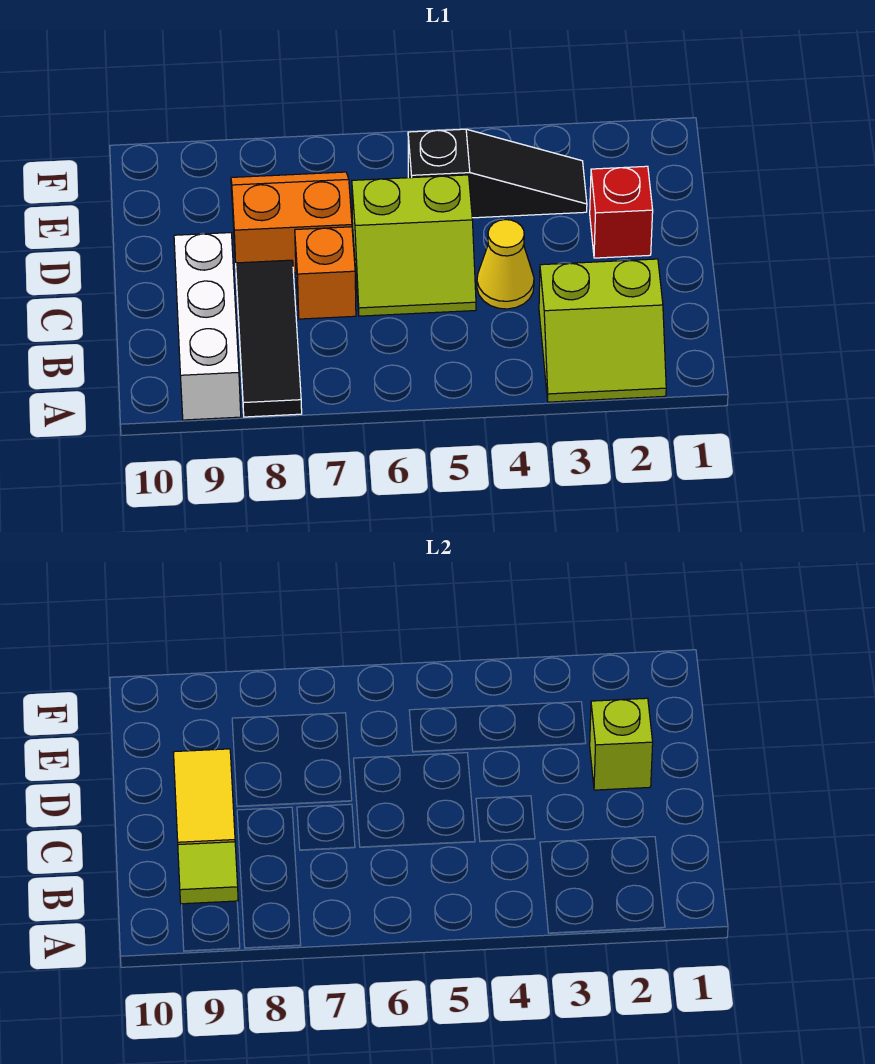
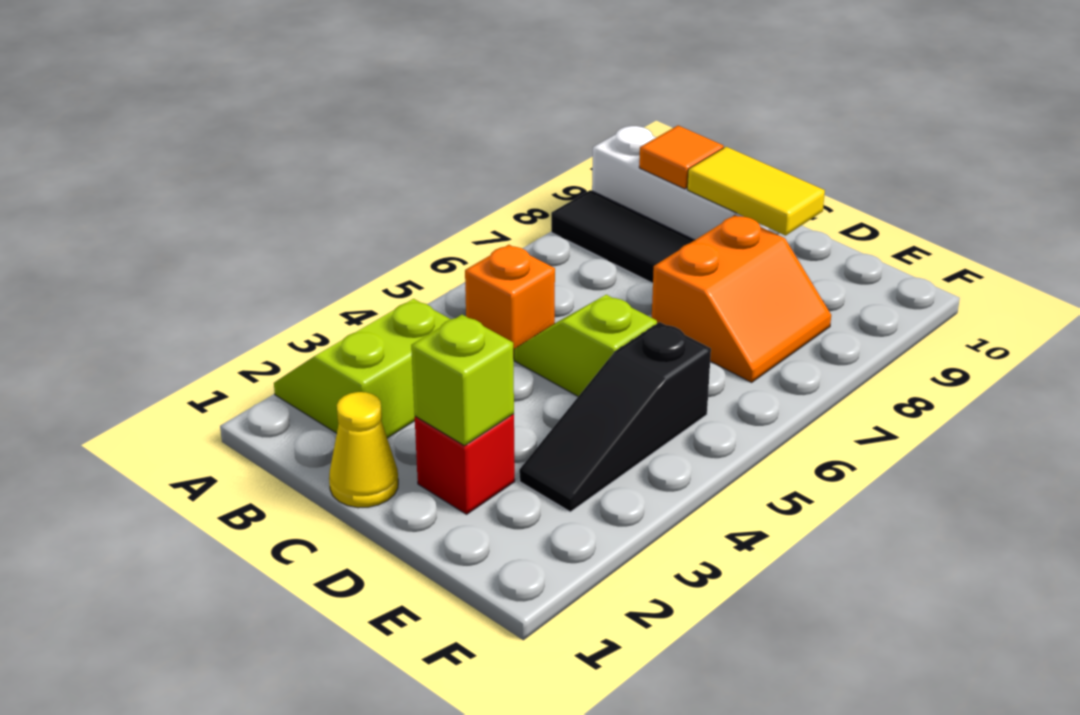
lime tile B9 level 2 -> orange tile B9 level 2
yellow cone C4 level 1 -> yellow cone C1 level 1
lime slope C5:D6 level 1 top D -> lime slope C5:D5 level 1 top D
orange brick C7 level 1 -> orange brick B5 level 1

